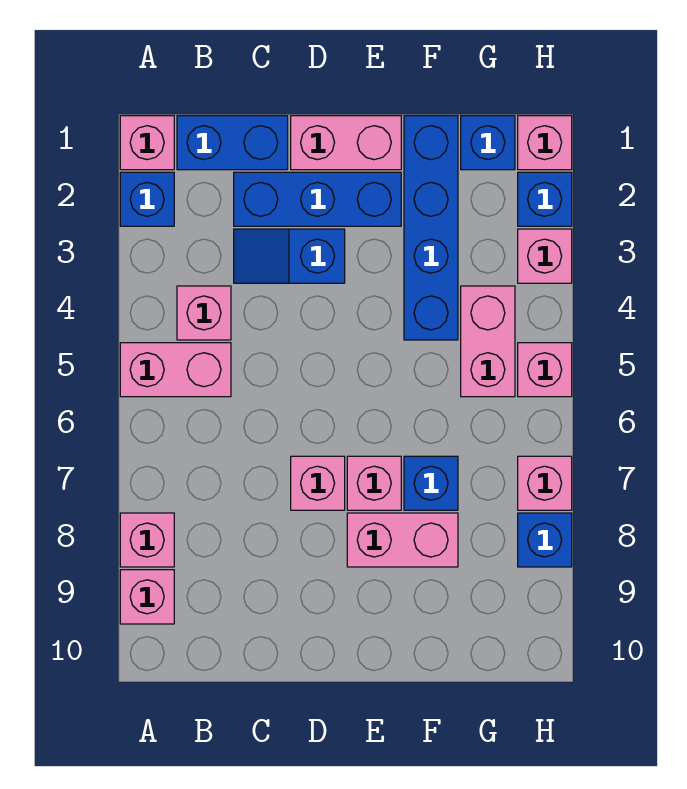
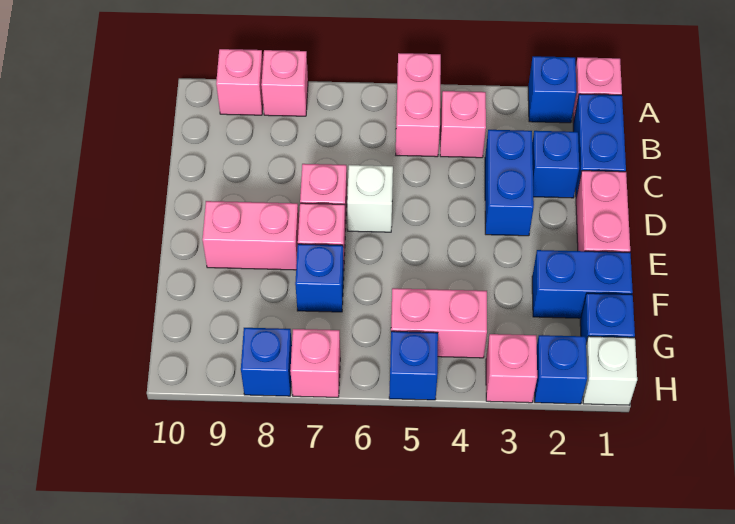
blue brick C2:E2 level 1 -> blue brick C2 level 1
blue slope C3:D3 level 1 top D -> blue brick C3:D3 level 1
none -> white brick D6 level 1
pink brick E8:F8 level 1 -> pink brick E8:E9 level 1
blue brick F1:F4 level 1 -> blue brick F1:F2 level 1
pink brick H1 level 1 -> white brick H1 level 1
pink brick H5 level 1 -> blue brick H5 level 1

